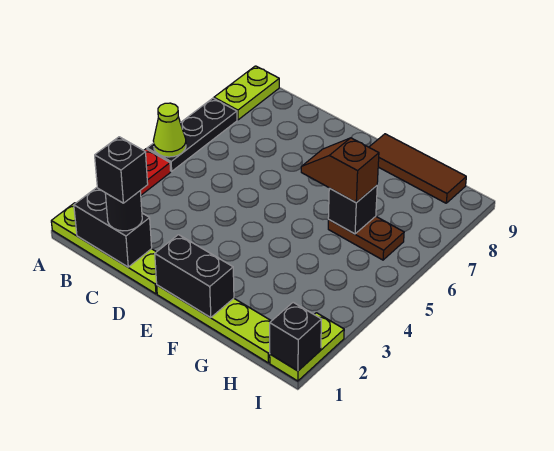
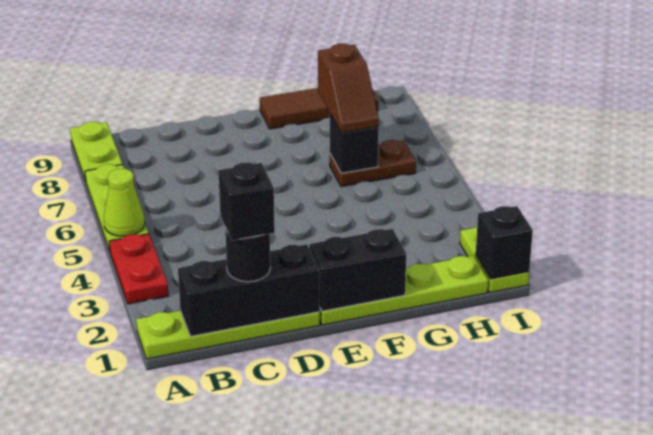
black plate A5:A7 level 1 -> lime plate A5:A7 level 1
black brick B1:C1 level 2 -> black brick B1:D1 level 2
brown slope F6:G6 level 3 top G -> brown slope G6:G7 level 3 top 7

